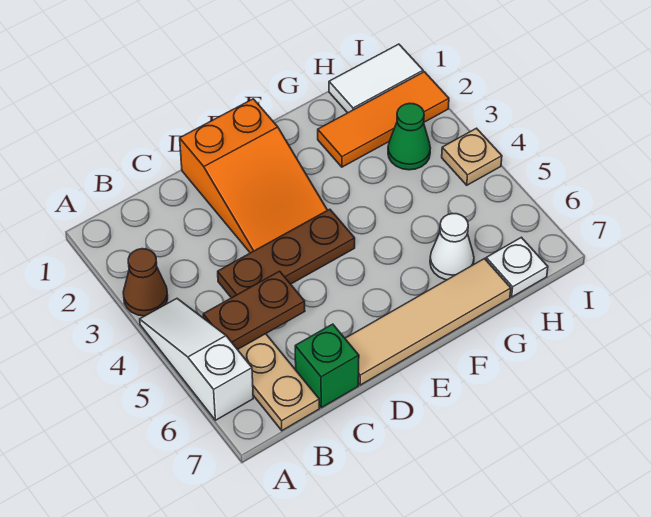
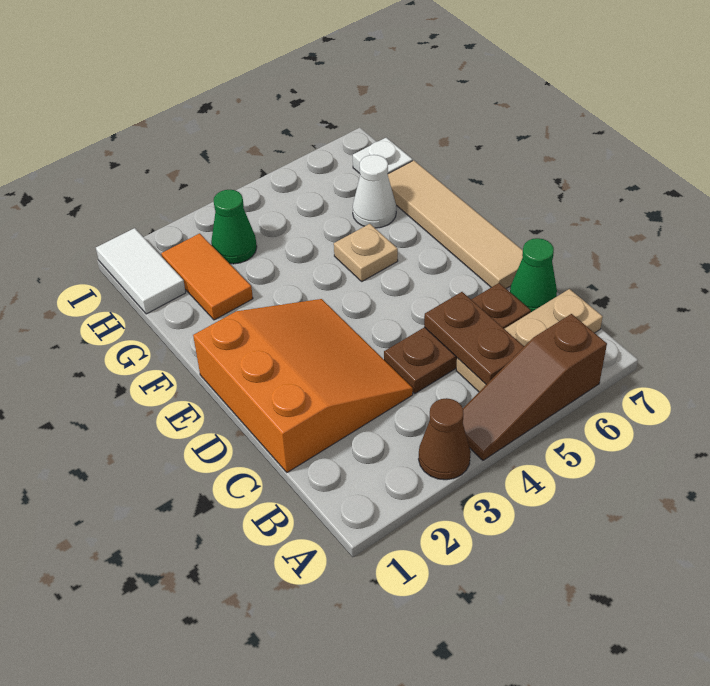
white slope A4:A6 level 1 top 6 -> brown slope A4:A6 level 1 top 6
brown plate C4:E4 level 1 -> brown plate C4:C6 level 1
green brick C7 level 1 -> green cone C7 level 1
orange slope D1:E3 level 1 top 1 -> orange slope C1:E3 level 1 top 1
orange tile G2:I2 level 1 -> orange tile G2:H2 level 1
tan plate I4 level 1 -> tan plate F5 level 1

